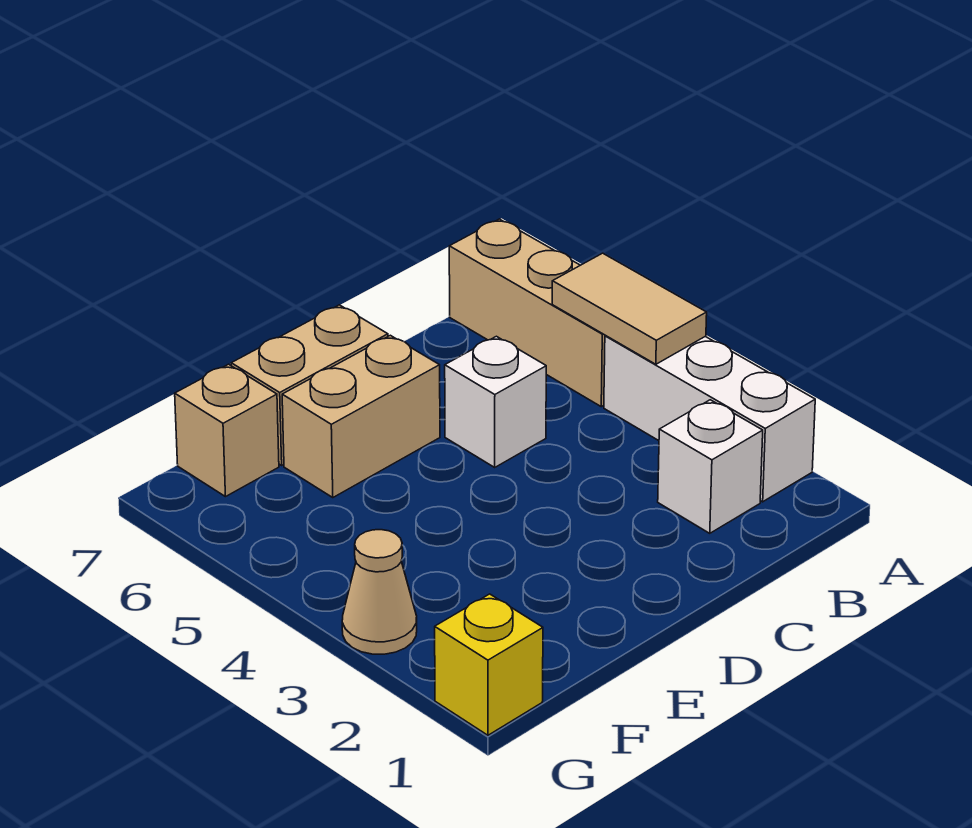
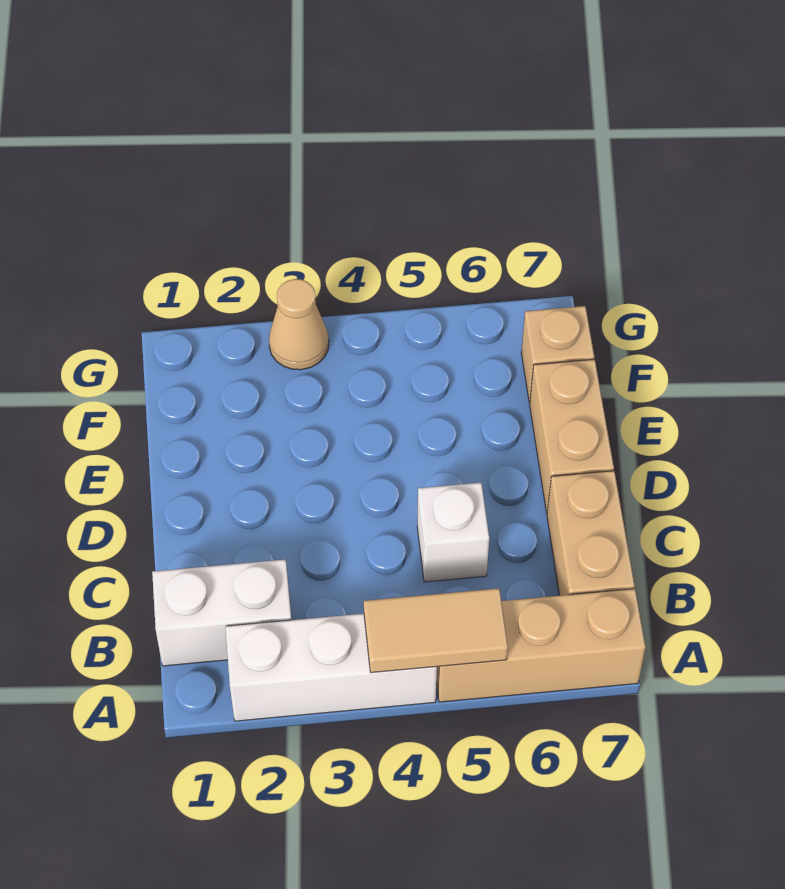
white brick B2 level 1 -> white brick B1:B2 level 1
tan brick D6:E6 level 1 -> tan brick B7:C7 level 1
yellow brick G1 level 1 -> none

